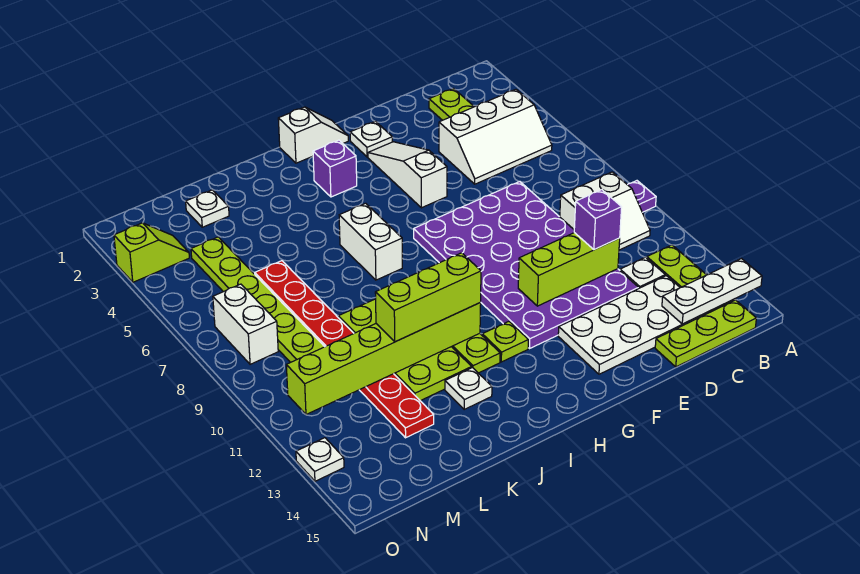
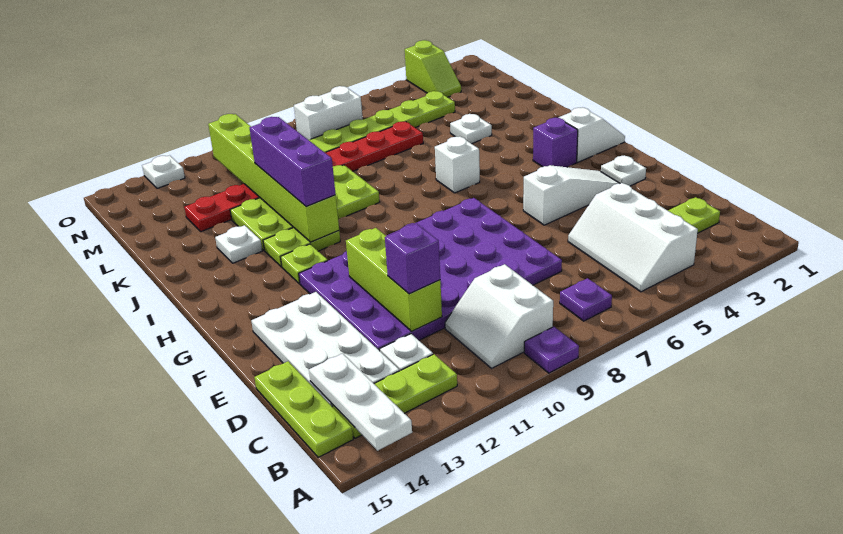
none -> purple plate B7 level 1
white slope G1:H1 level 1 top H -> white slope H1:H2 level 1 top 2
white brick I6:I7 level 1 -> white brick I6 level 1
lime brick I11:K11 level 3 -> purple brick I11:K11 level 3
white plate L2 level 1 -> white plate K4 level 1

